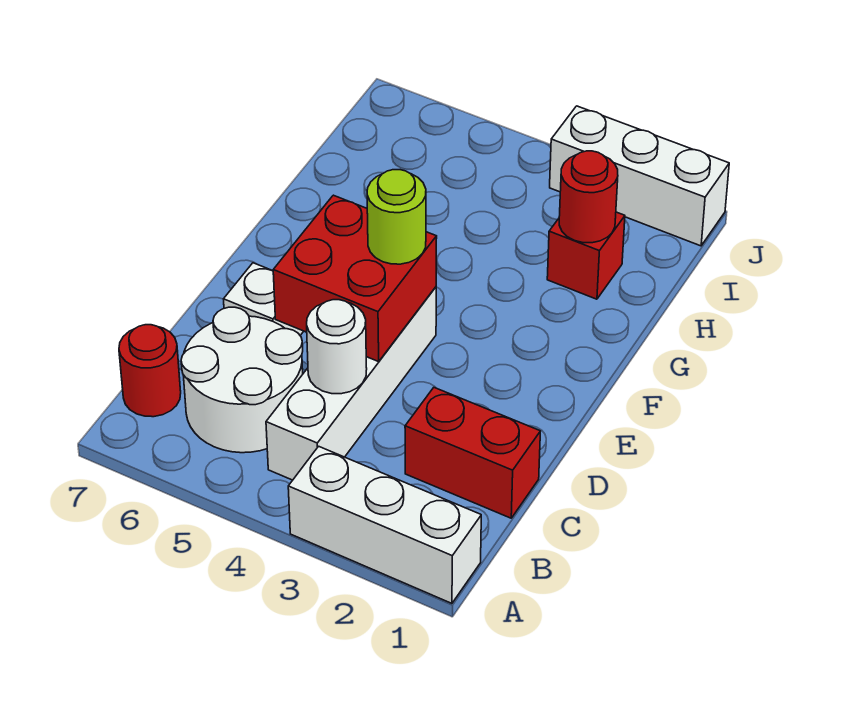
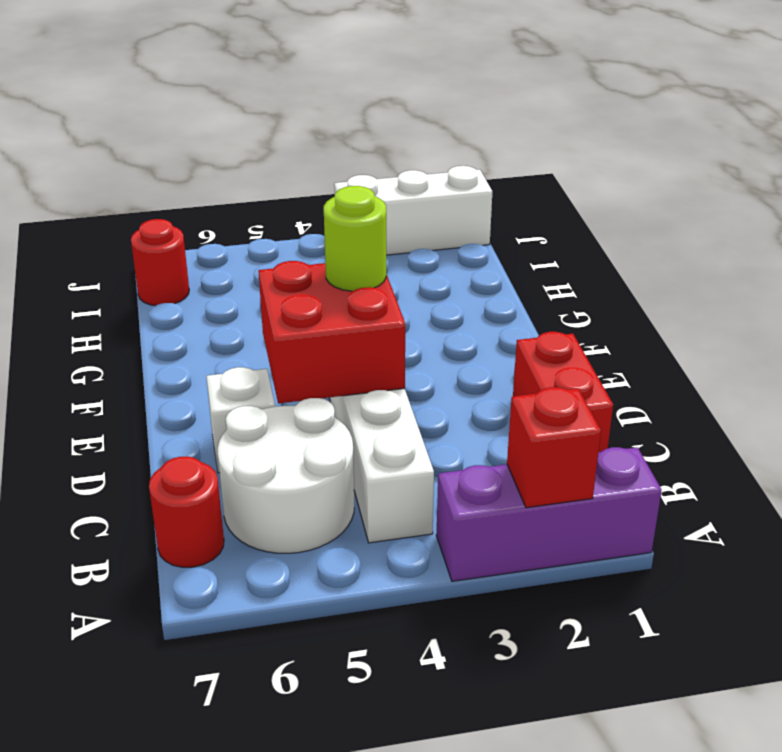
white brick A1:A3 level 1 -> purple brick A1:A3 level 1
red brick C1:C2 level 1 -> red brick C1:D1 level 1
white round brick C4 level 2 -> none
red brick H2 level 1 -> red brick A2 level 2
red round brick H2 level 2 -> red round brick I7 level 1

